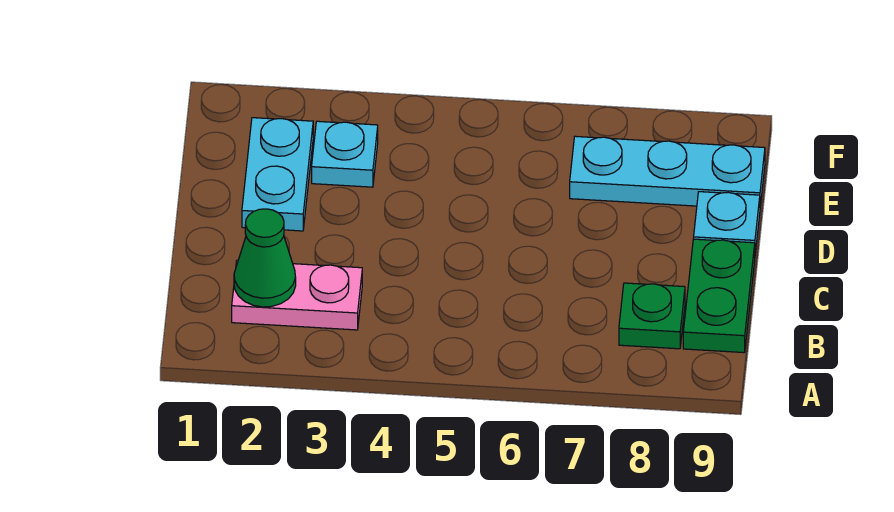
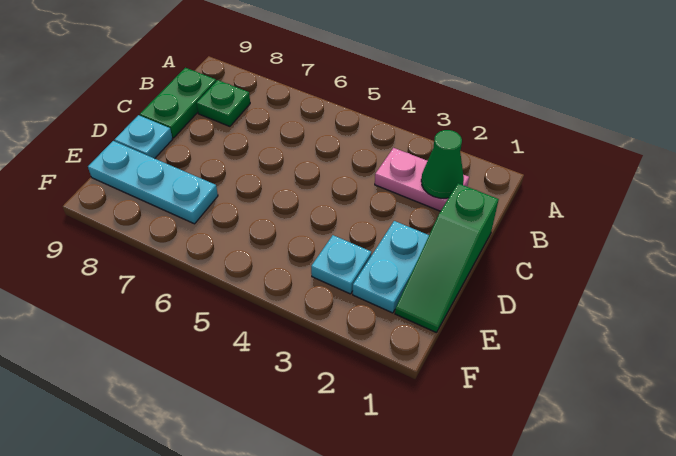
none -> green slope C1:E1 level 1 top C

